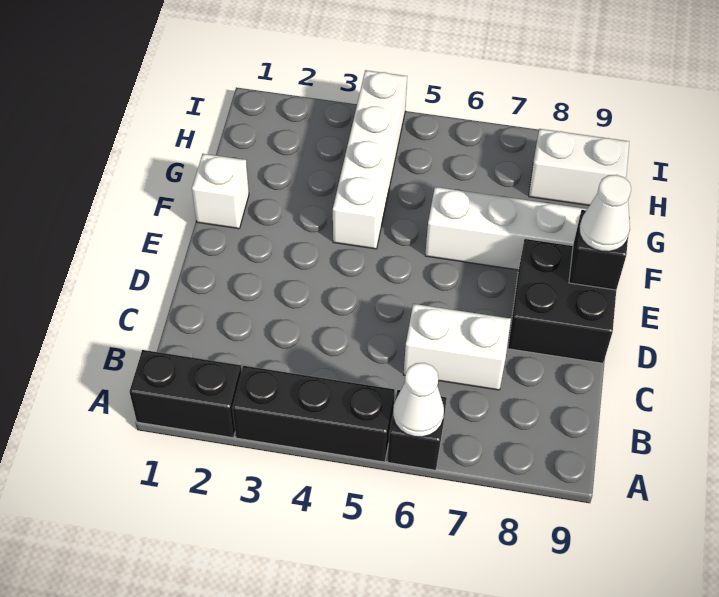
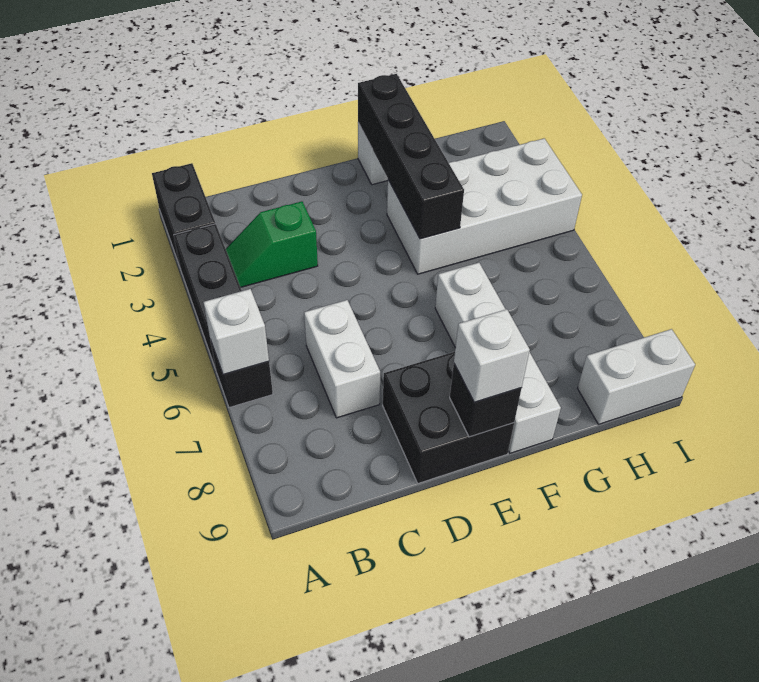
white cone A6 level 2 -> white brick A6 level 2
none -> green slope B3:C3 level 1 top C
white cone E9 level 3 -> white brick E9 level 3
none -> black brick F1:F4 level 2
white brick F4:I4 level 1 -> white brick F3:I4 level 1
white brick H8:H9 level 1 -> white brick H9:I9 level 1

